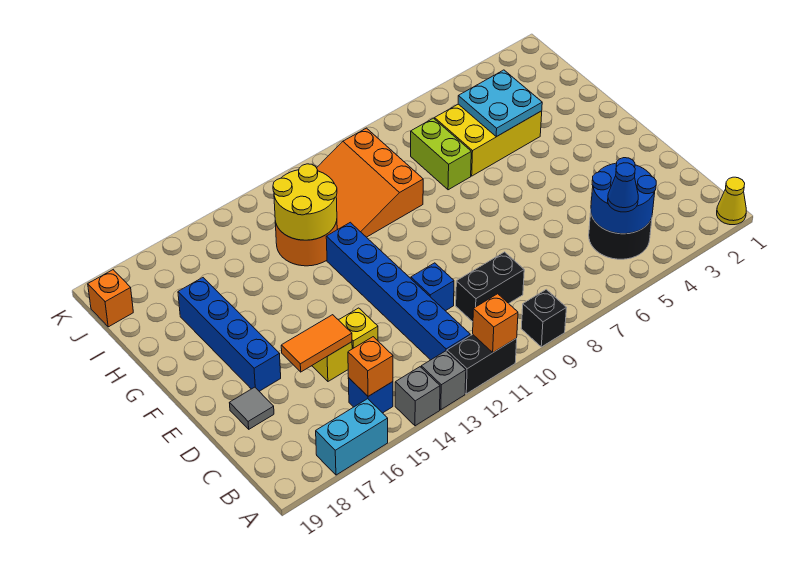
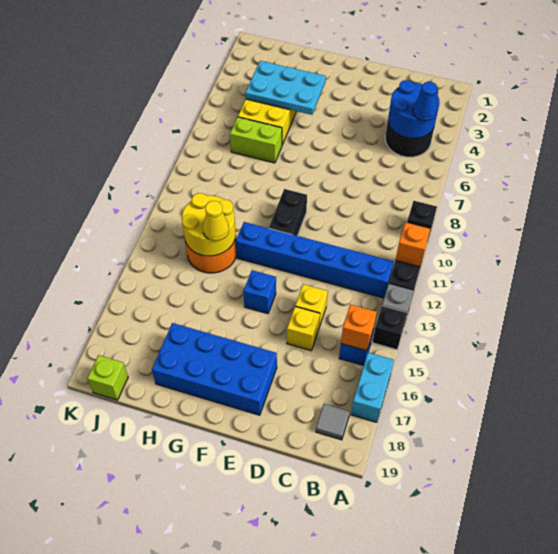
yellow cone A1 level 1 -> yellow cone H13 level 3
grey brick A14 level 1 -> black brick A14 level 1
black brick C9:C10 level 1 -> black brick F10:F11 level 1
blue brick D11 level 1 -> blue brick F14 level 1
orange tile D15:D16 level 2 -> none
grey tile D18 level 1 -> grey tile B18 level 1
blue brick E17:H17 level 1 -> blue brick E17:H18 level 1
cyan plate H4:I5 level 2 -> cyan plate G4:I5 level 2
orange slope H9:J11 level 1 top 9 -> none
orange brick J19 level 1 -> lime brick J19 level 1

